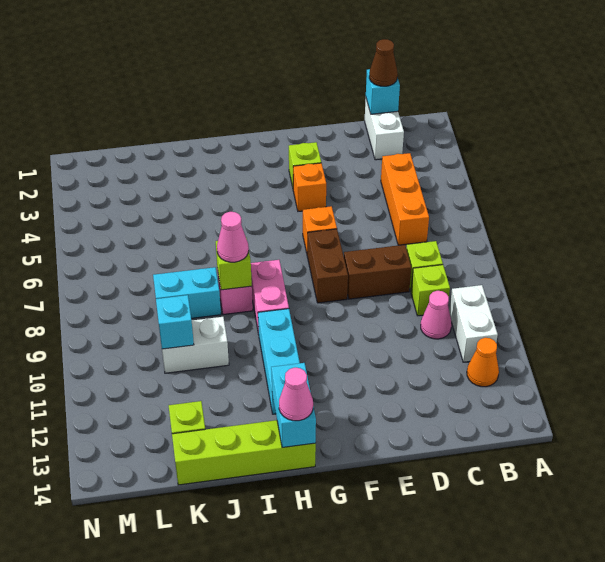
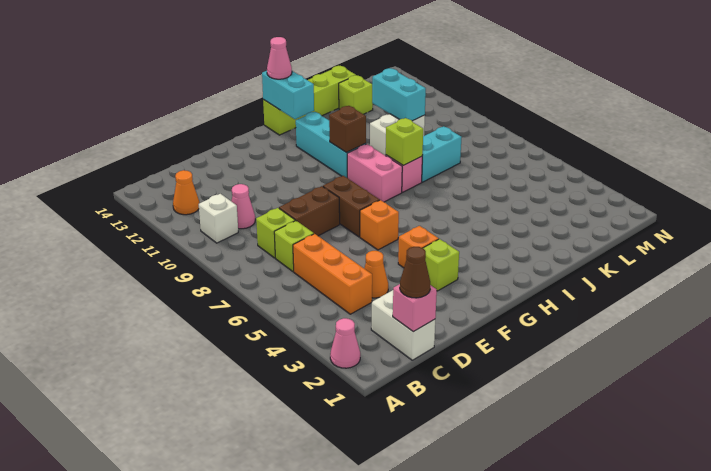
white brick B10:B11 level 1 -> white brick B10 level 1
cyan brick C1 level 2 -> pink brick C1 level 2
lime brick C9 level 1 -> lime brick C7 level 1
none -> orange cone D4 level 1
none -> brown brick H10 level 2
pink cone I8 level 3 -> pink cone A2 level 1
cyan brick K10 level 2 -> cyan brick K10:K11 level 2

